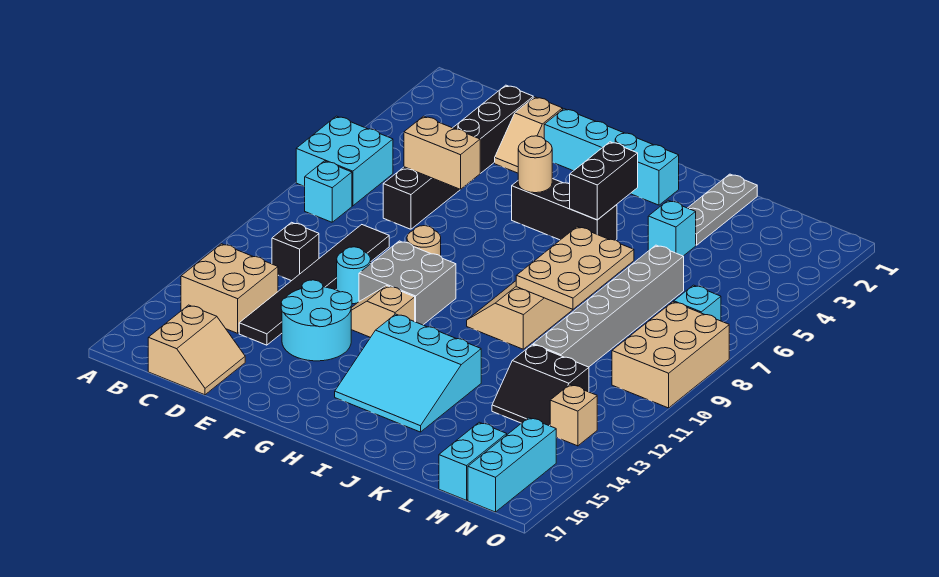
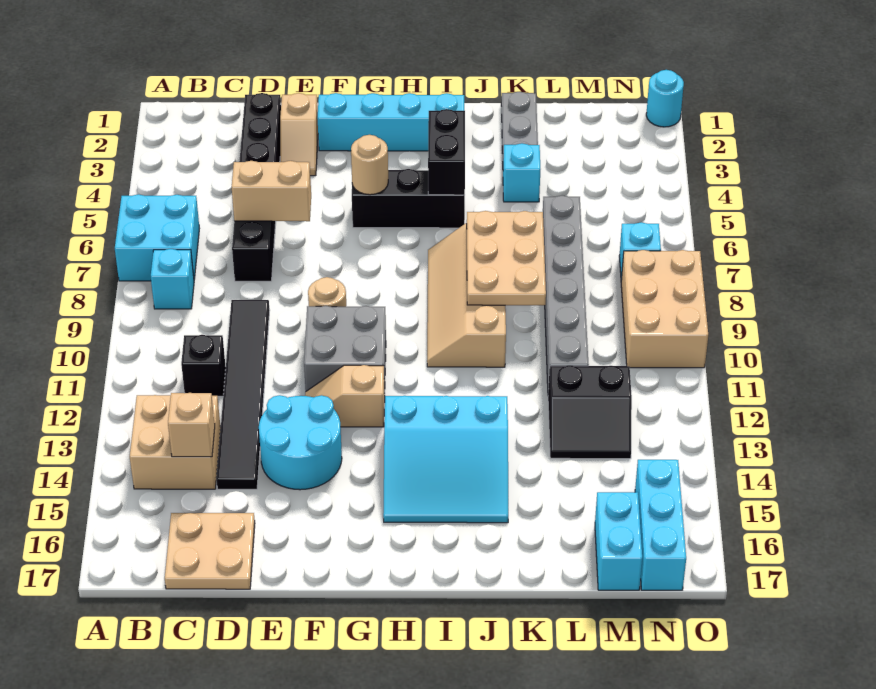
tan slope C16:D17 level 1 top C -> tan plate C16:D17 level 1
cyan round brick E11 level 1 -> cyan round brick O1 level 1
tan brick N13 level 1 -> tan brick C14 level 2

